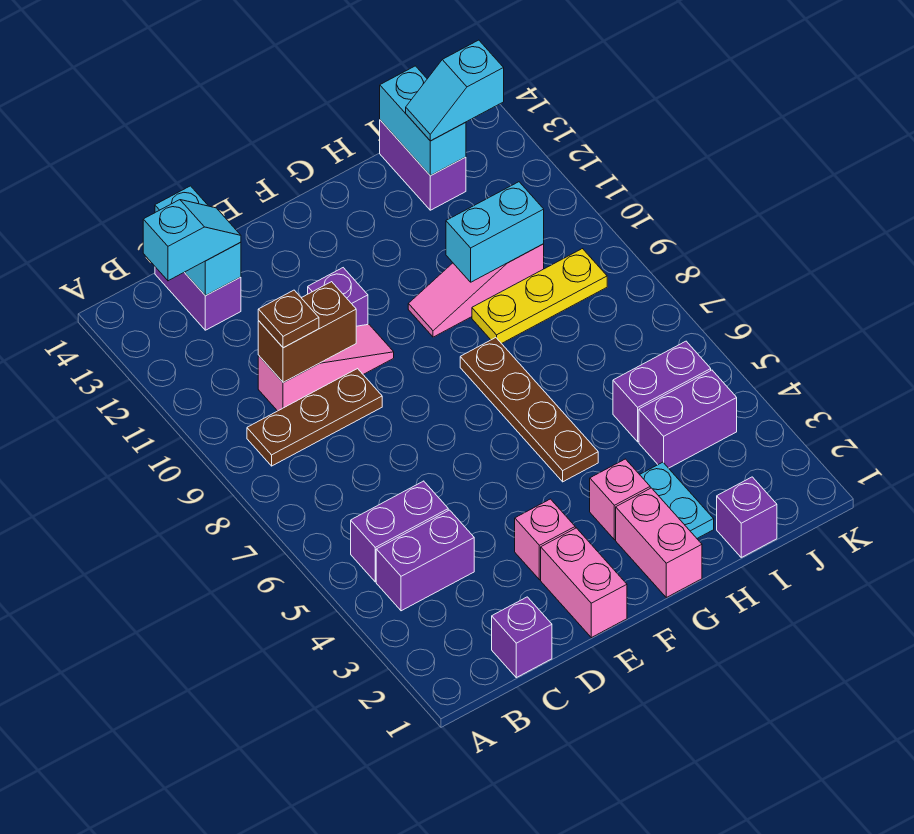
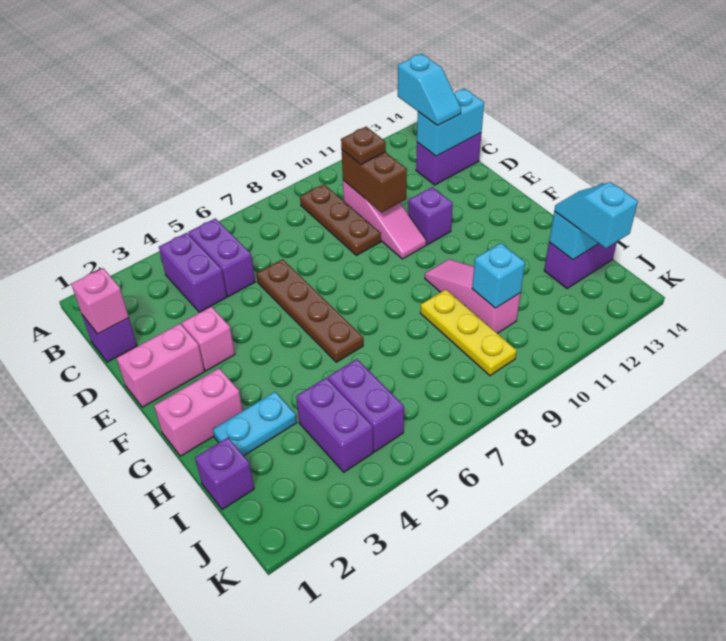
pink brick G3 level 1 -> pink brick C1 level 2
brown plate G5:G8 level 1 -> brown plate D6:G6 level 1
cyan brick H10:I10 level 2 -> cyan brick I10 level 2

